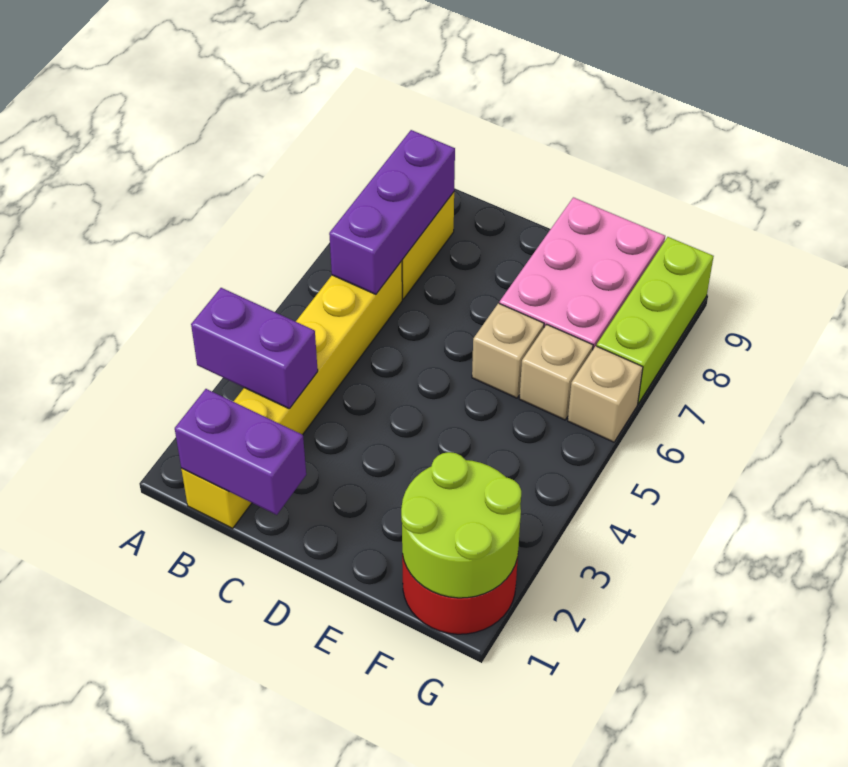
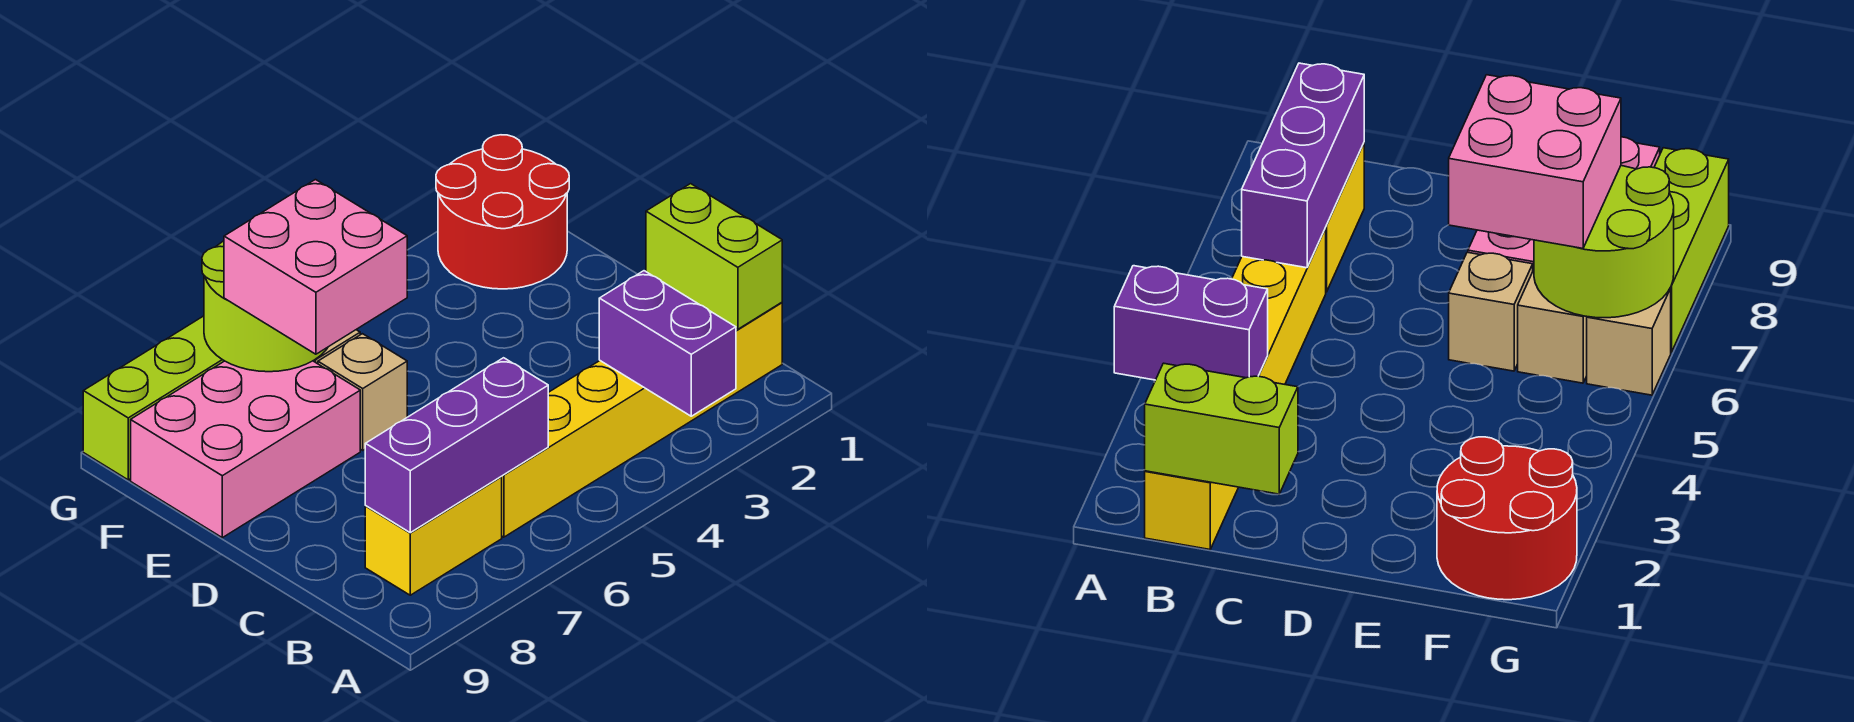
purple brick B1:C1 level 2 -> lime brick B1:C1 level 2
none -> pink brick E6:F7 level 3
lime round brick F1:G2 level 2 -> lime round brick F6:G7 level 2

